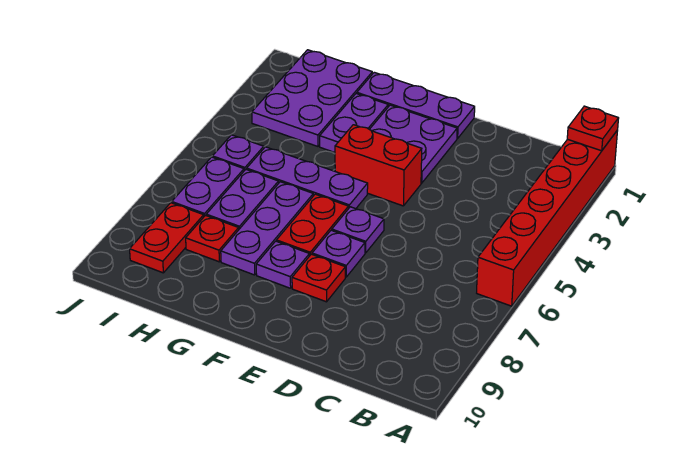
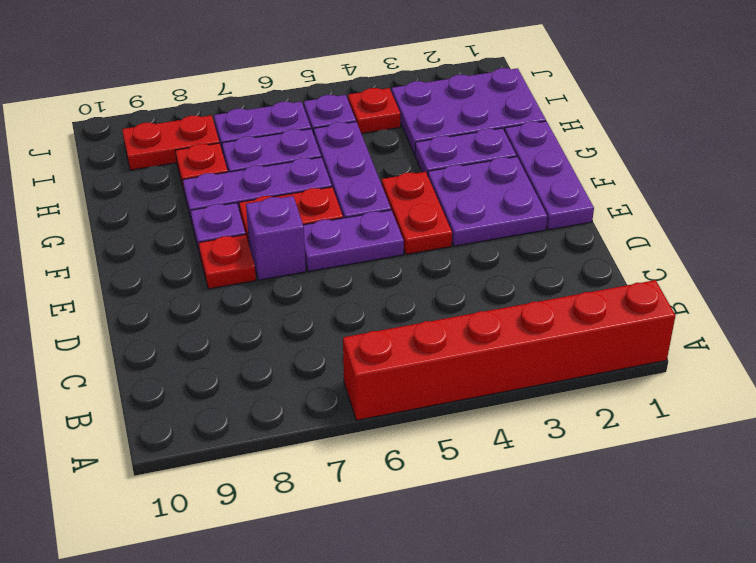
red plate A1 level 2 -> red plate I4 level 1
red brick E4:F4 level 1 -> red plate E4:F4 level 1
purple plate E6 level 1 -> purple plate E5:E6 level 1
purple plate E7 level 1 -> purple brick E7 level 1

